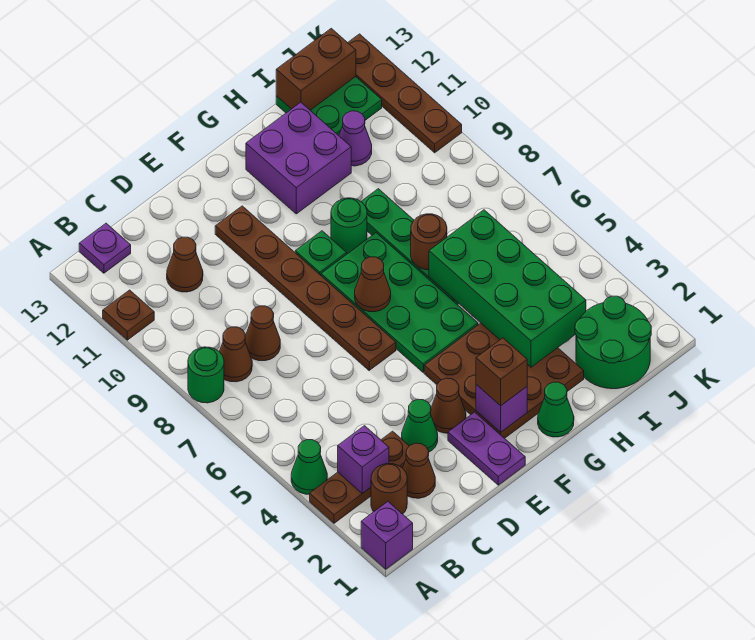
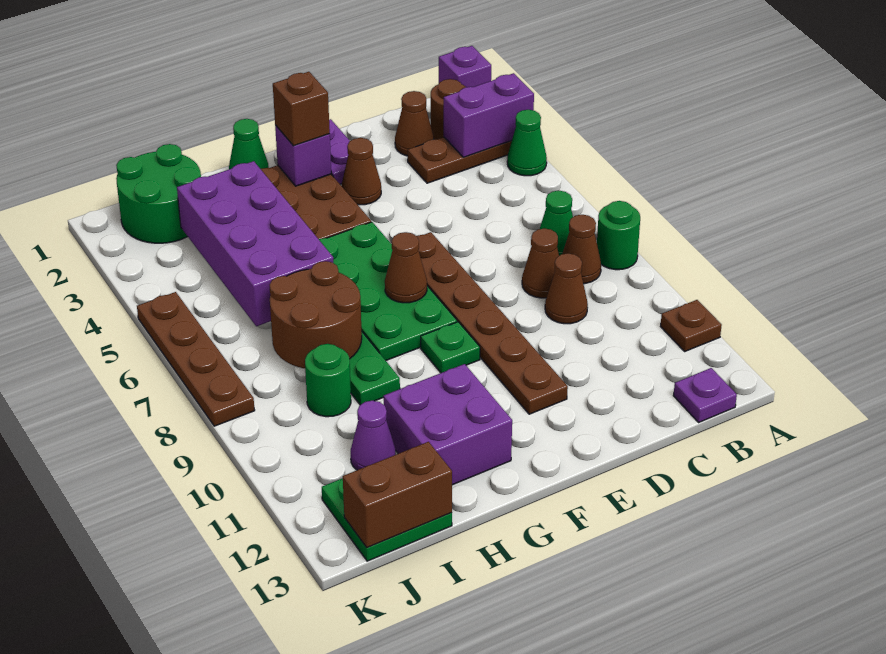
purple brick B3 level 2 -> purple brick A3:B3 level 2
brown cone C11 level 1 -> brown cone C9 level 1
green cone D3 level 1 -> green cone B7 level 1
green round brick G9 level 1 -> green round brick I9 level 1
green brick H3:I6 level 2 -> purple brick H3:I6 level 2
brown round brick H7 level 2 -> brown round brick H7:I8 level 2
brown plate K10:K13 level 1 -> brown plate K5:K8 level 1

